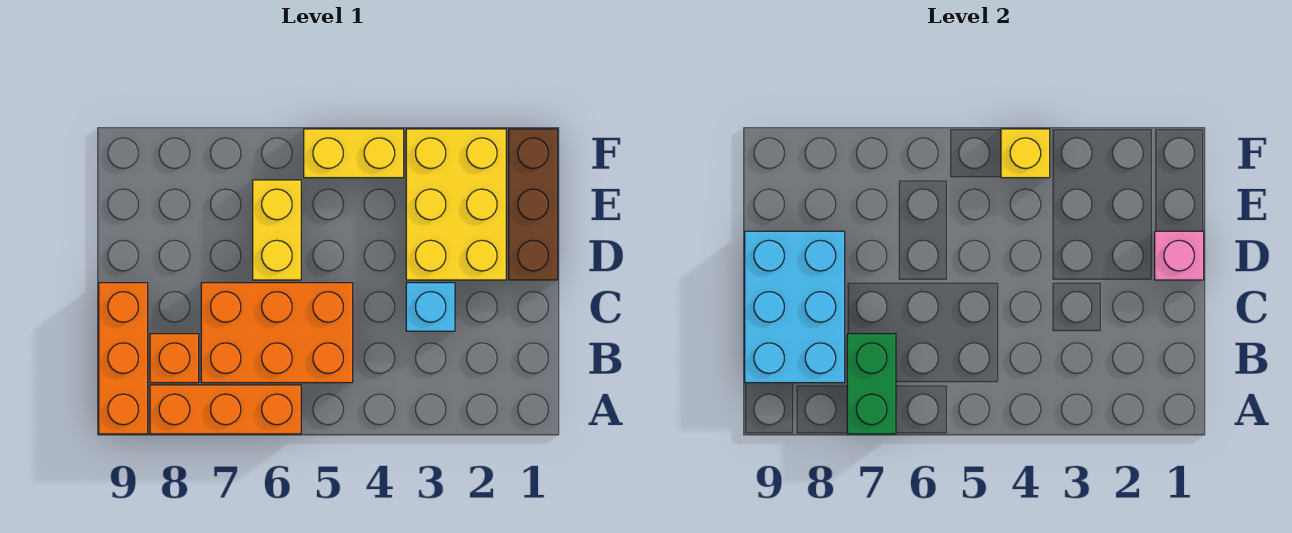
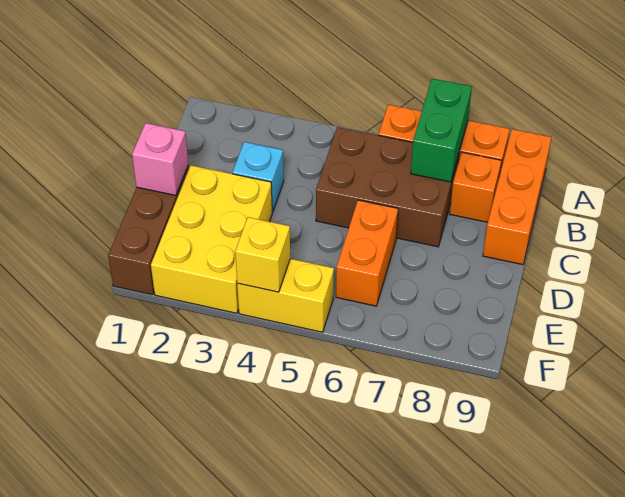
orange brick B5:C7 level 1 -> brown brick B5:C7 level 1
cyan brick B8:D9 level 2 -> none
yellow brick D6:E6 level 1 -> orange brick D6:E6 level 1

